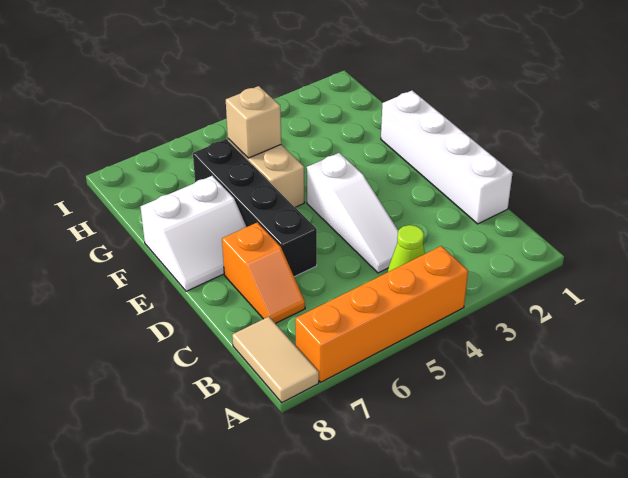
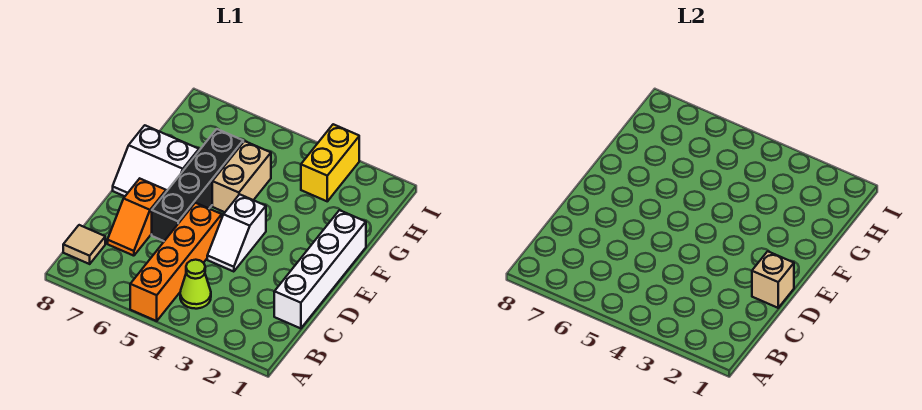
orange brick A4:A7 level 1 -> orange brick A5:D5 level 1
tan tile A8:B8 level 1 -> tan tile B8 level 1
white slope C4:E4 level 1 top E -> white slope D4:E4 level 1 top E
tan brick G5 level 2 -> tan brick D1 level 2
none -> yellow brick H3:I3 level 1

